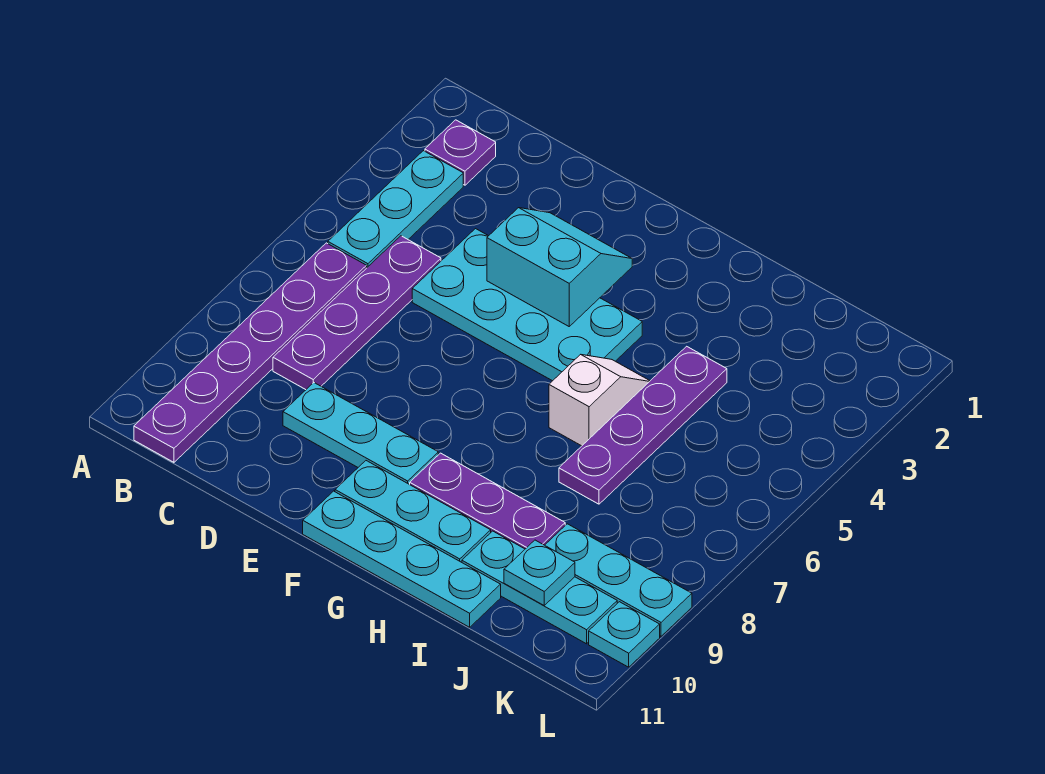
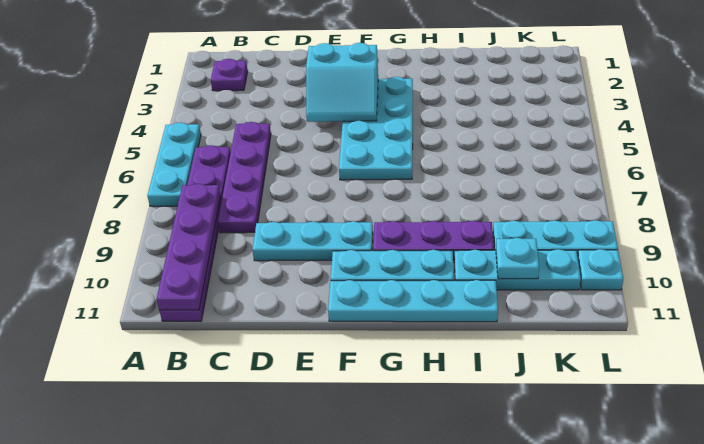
cyan plate B3:B5 level 1 -> cyan plate A5:A7 level 1
cyan plate D4:G5 level 1 -> cyan plate F3:G6 level 1
cyan slope E3:F4 level 2 top 4 -> cyan slope E3:F4 level 2 top 3
white slope H5:H6 level 1 top 6 -> none
purple plate I4:I7 level 1 -> purple plate B8:B11 level 2

